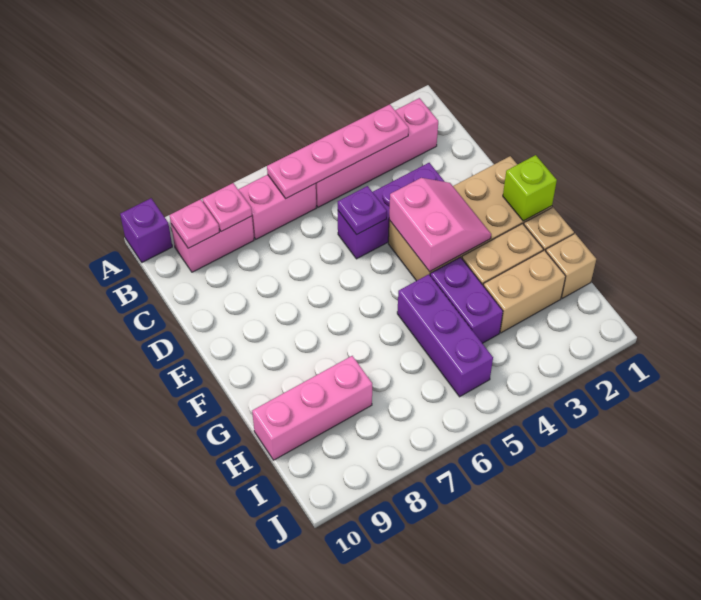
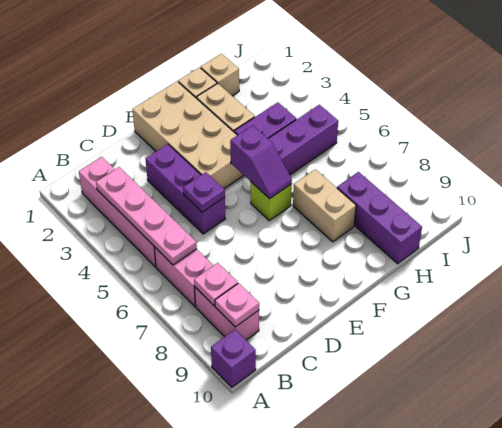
pink slope E3:F4 level 2 top 4 -> none
lime brick F1 level 2 -> lime brick F6 level 1
none -> purple slope F5:F6 level 2 top 5
tan brick H2:H3 level 1 -> tan brick G7:G8 level 1
pink brick H8:H10 level 1 -> purple brick H8:H10 level 1

